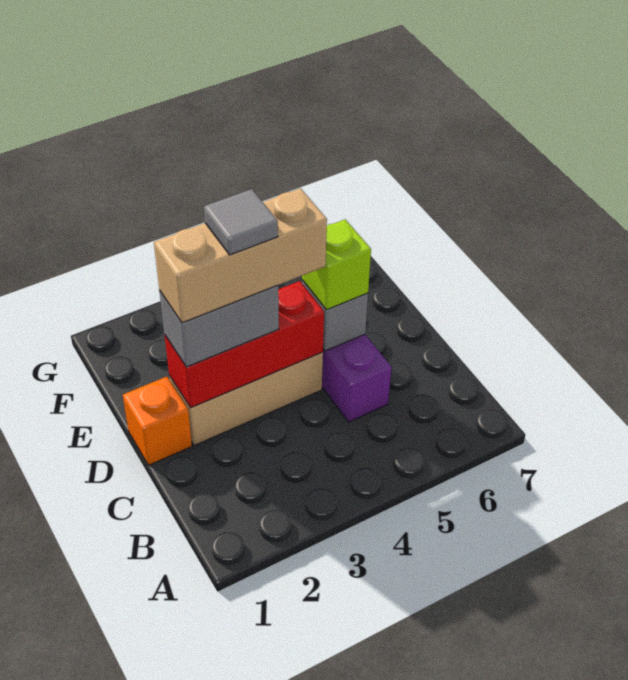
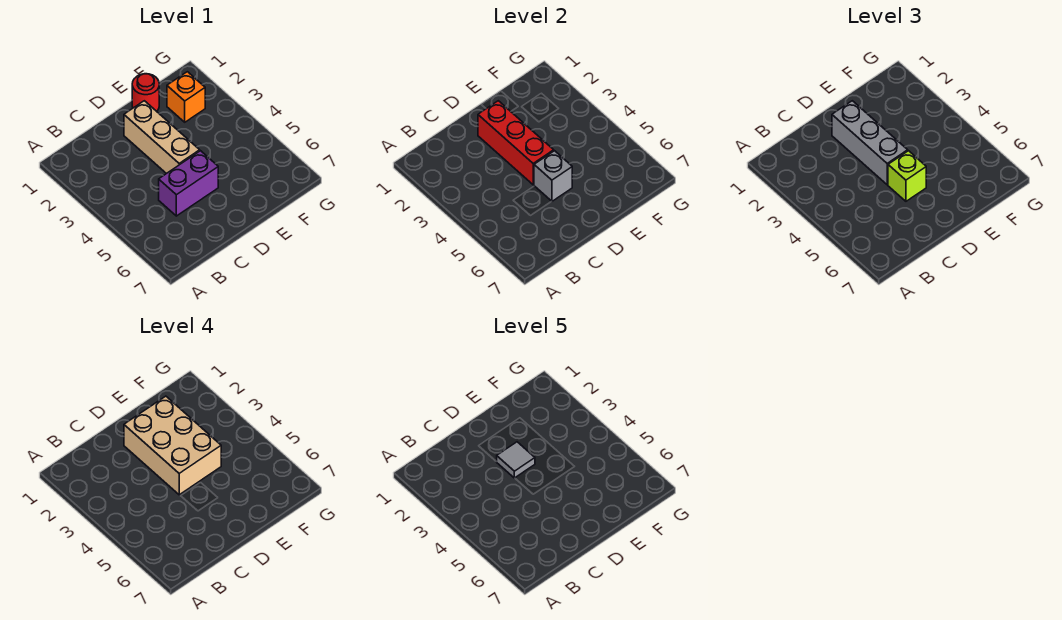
orange brick D1 level 1 -> orange brick F2 level 1
grey brick D2:D3 level 3 -> grey brick D2:D4 level 3
tan brick D2:D4 level 4 -> tan brick D2:E4 level 4
none -> red round brick E1 level 1

